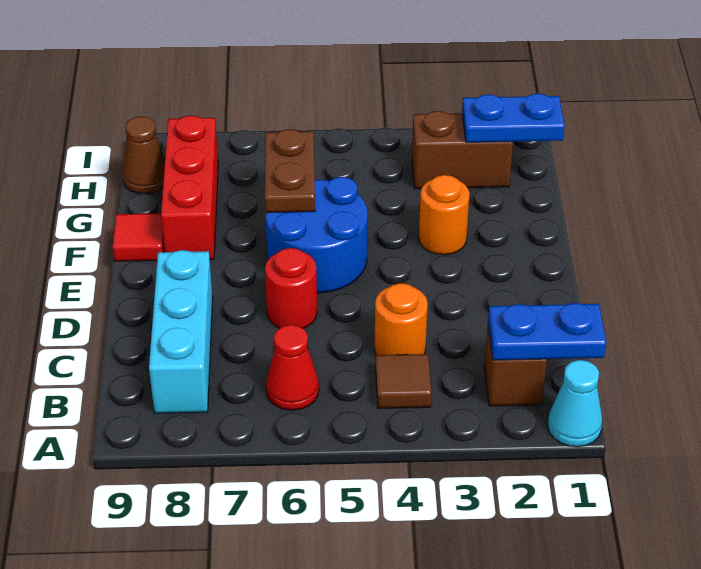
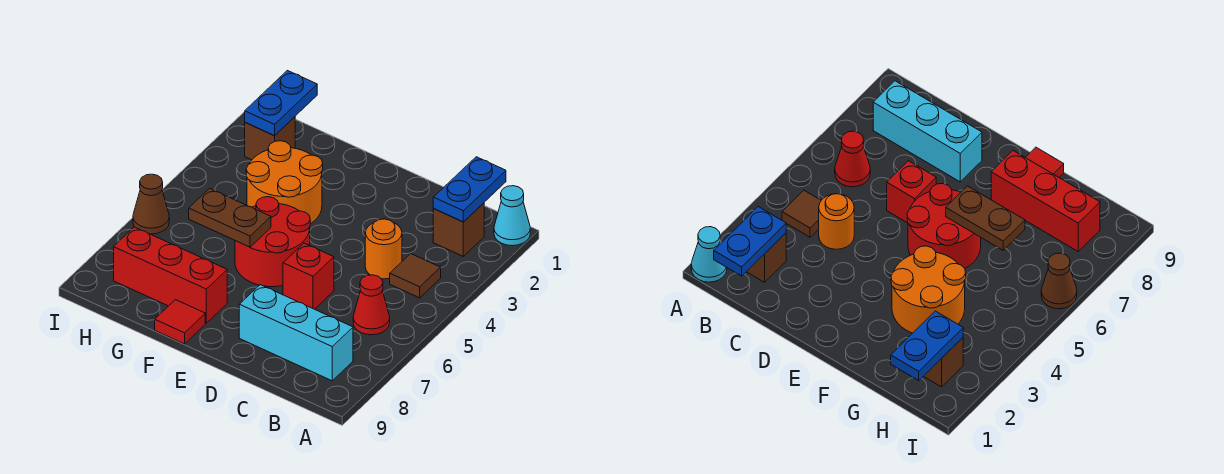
red round brick D6 level 1 -> red brick D6 level 1
blue round brick E5:F6 level 1 -> red round brick E5:F6 level 1
orange round brick F3 level 1 -> orange round brick F3:G4 level 1
brown brick H2:H3 level 1 -> brown brick H2 level 1
brown cone H9 level 1 -> brown cone I6 level 1

